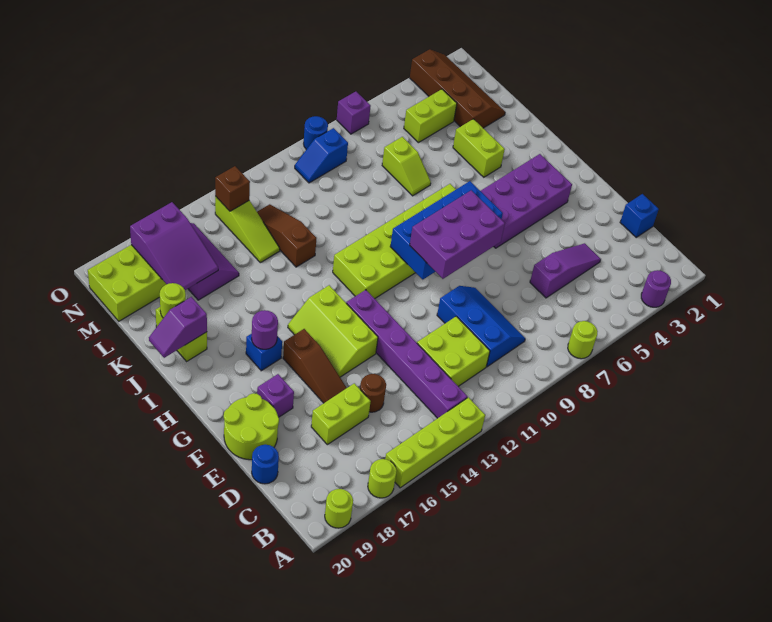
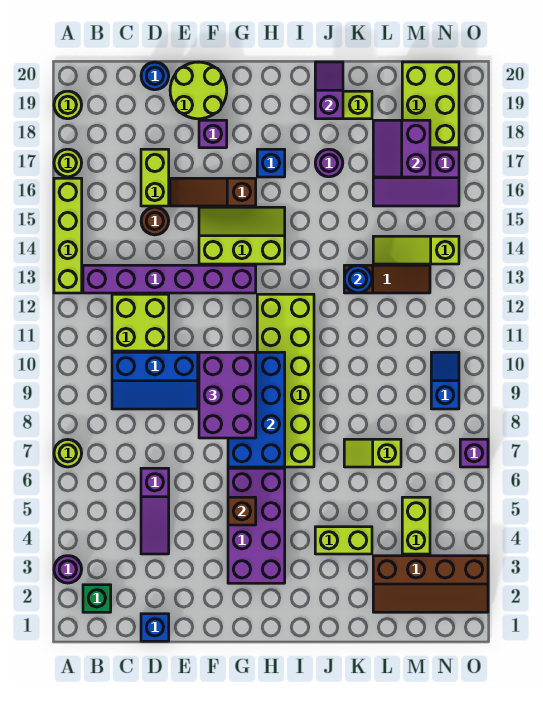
none -> green brick B2 level 1
purple round brick H17 level 2 -> purple round brick J17 level 1
lime round brick K19 level 2 -> none
purple slope L17:N18 level 2 top N -> purple slope L17:M18 level 2 top M
brown brick N14 level 2 -> brown brick G5 level 2
blue round brick O9 level 1 -> blue round brick K13 level 2

